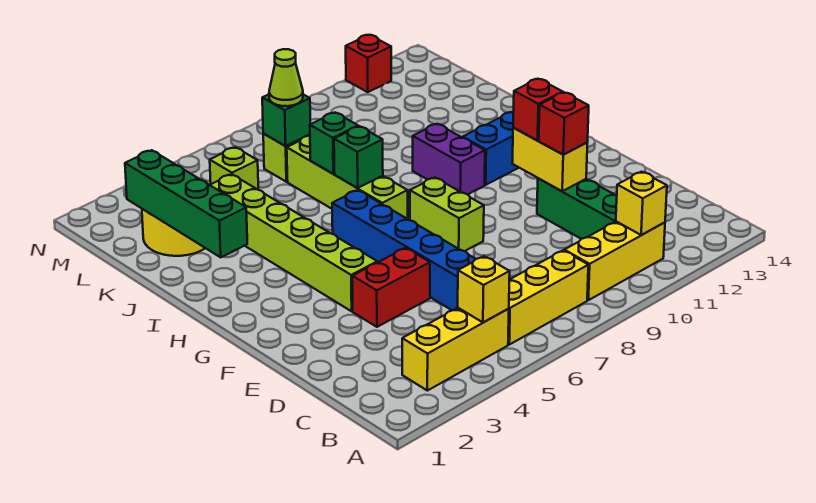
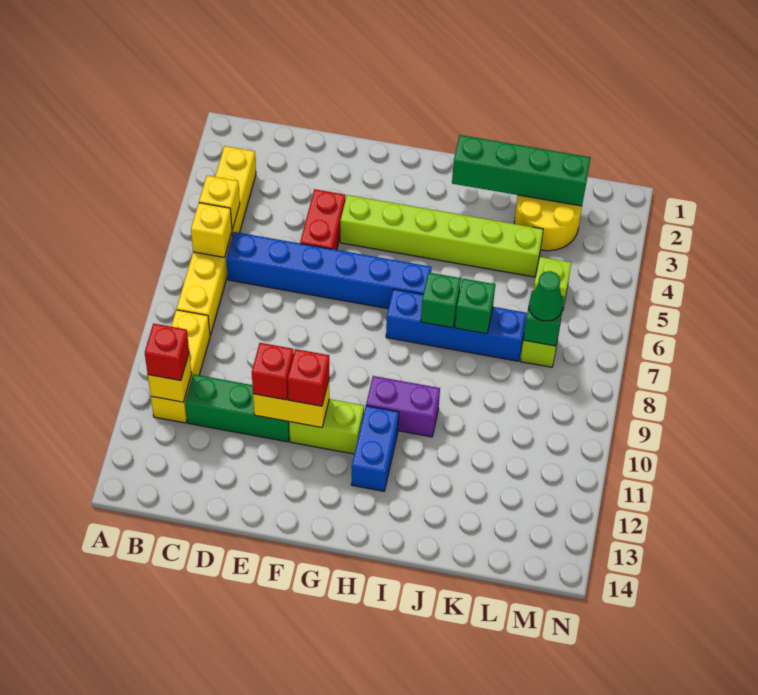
none -> yellow brick B6 level 2
lime brick F8:G8 level 1 -> lime brick F11:G11 level 1
lime brick H7:K7 level 1 -> blue brick H7:K7 level 1
lime cone L7 level 3 -> green cone L7 level 3
red brick N12 level 1 -> red brick B11 level 3

